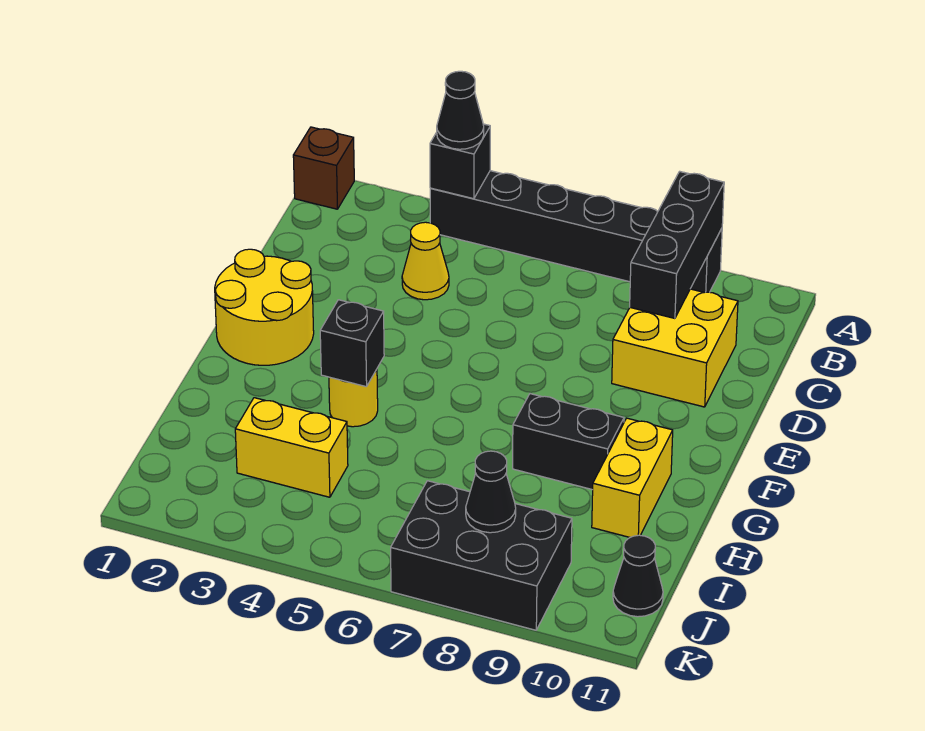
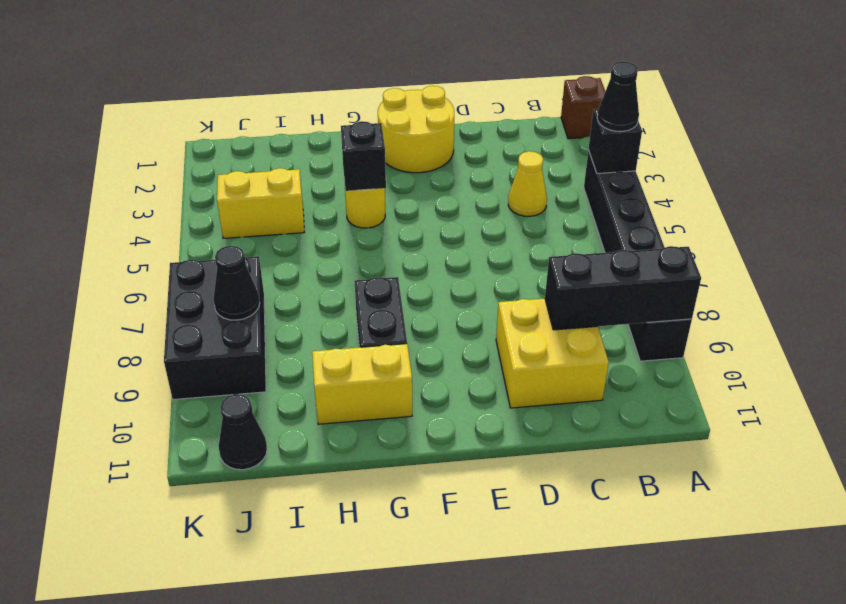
yellow brick I3:I4 level 1 -> yellow brick I4:J4 level 1

